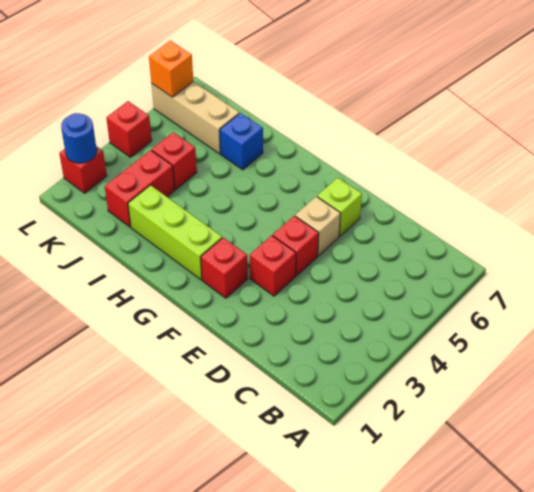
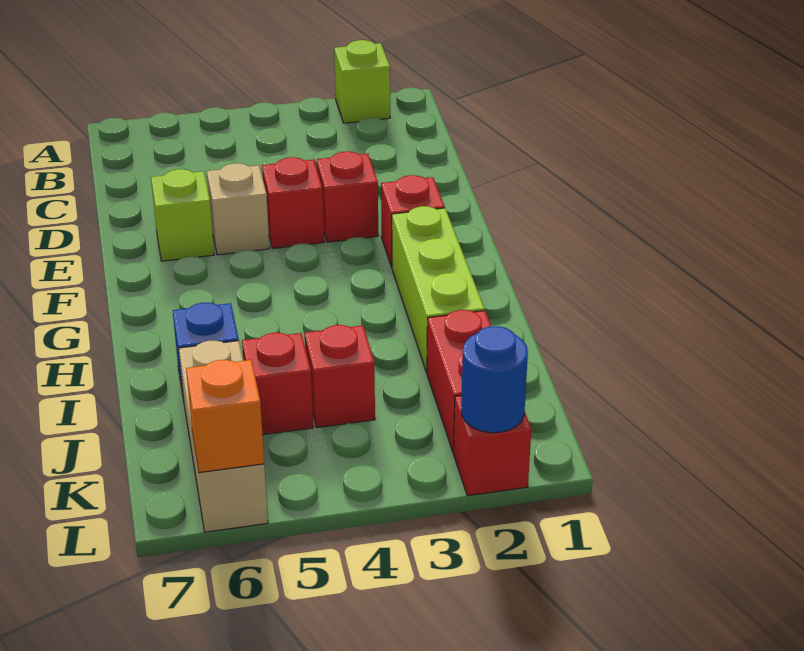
none -> lime brick A2 level 1
red brick J2:J3 level 1 -> red brick J2:K2 level 1
red brick L4 level 1 -> red brick J5 level 1

